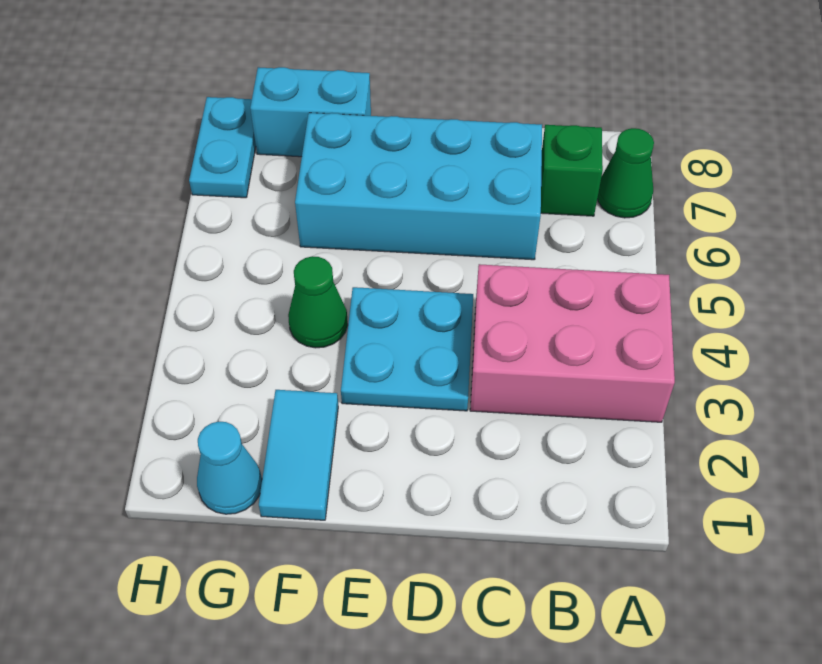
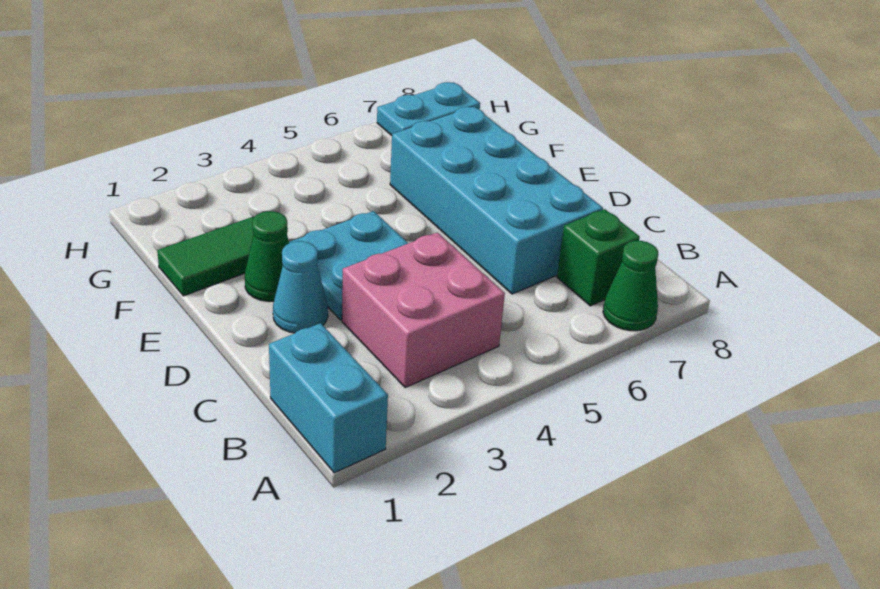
pink brick A3:C4 level 1 -> pink brick B3:C4 level 1
cyan tile F1:F2 level 1 -> green tile F1:F2 level 1
green cone F4 level 1 -> green cone E2 level 1
cyan brick F8:G8 level 1 -> cyan brick A1:B1 level 1
cyan cone G1 level 1 -> cyan cone D2 level 1

